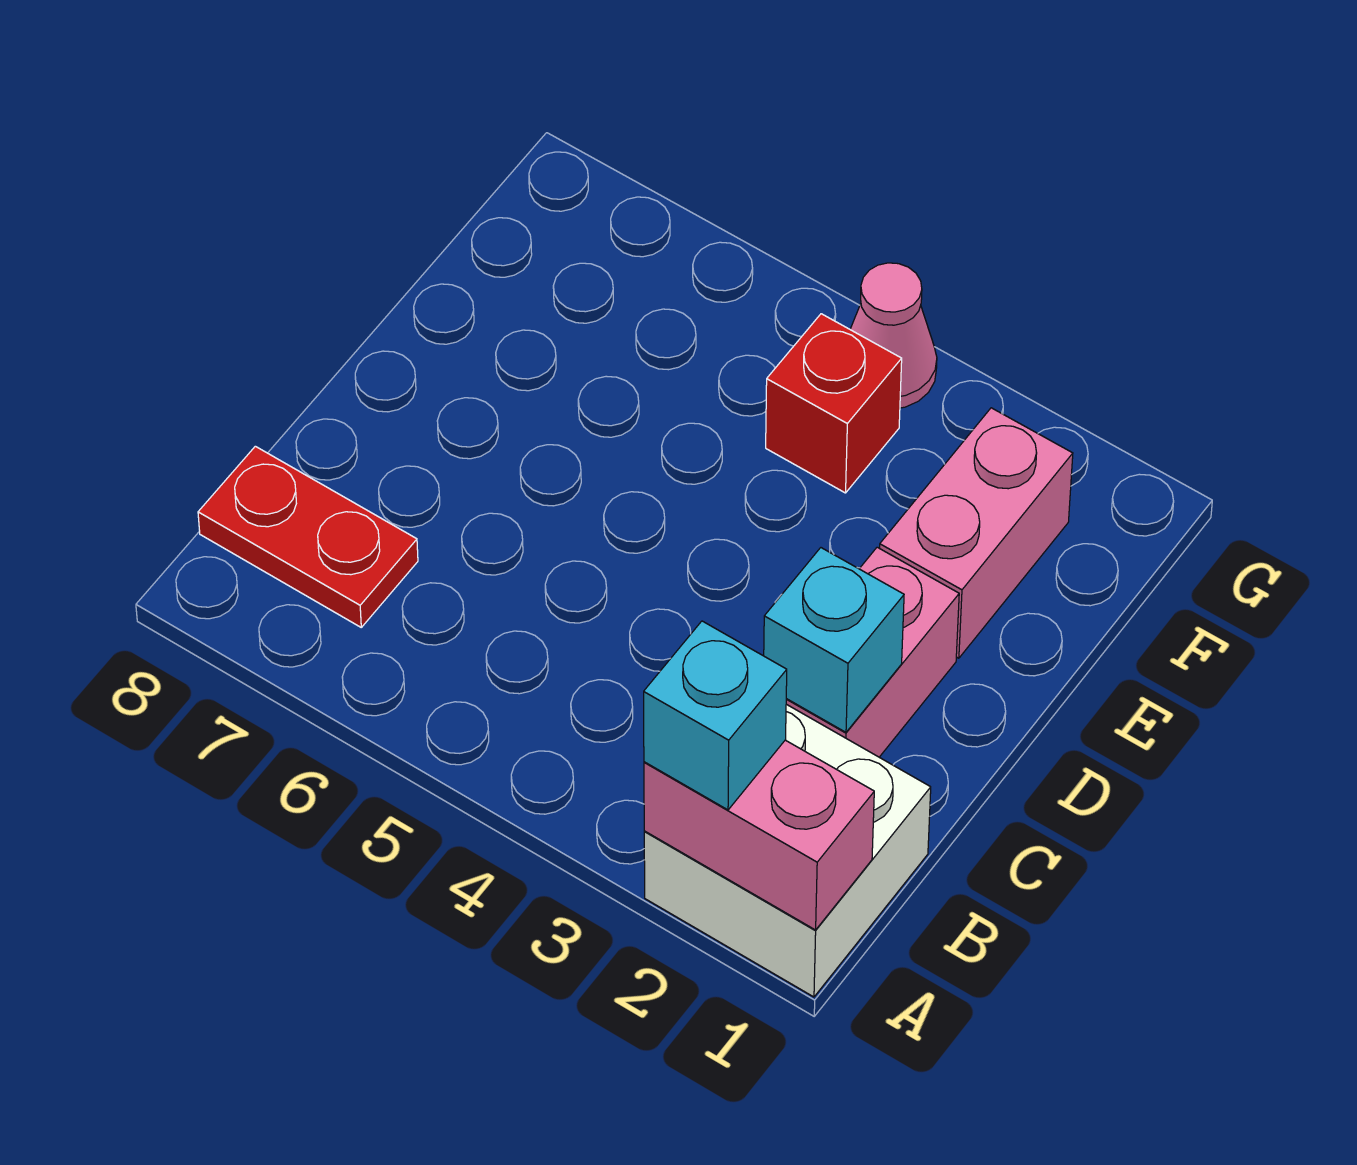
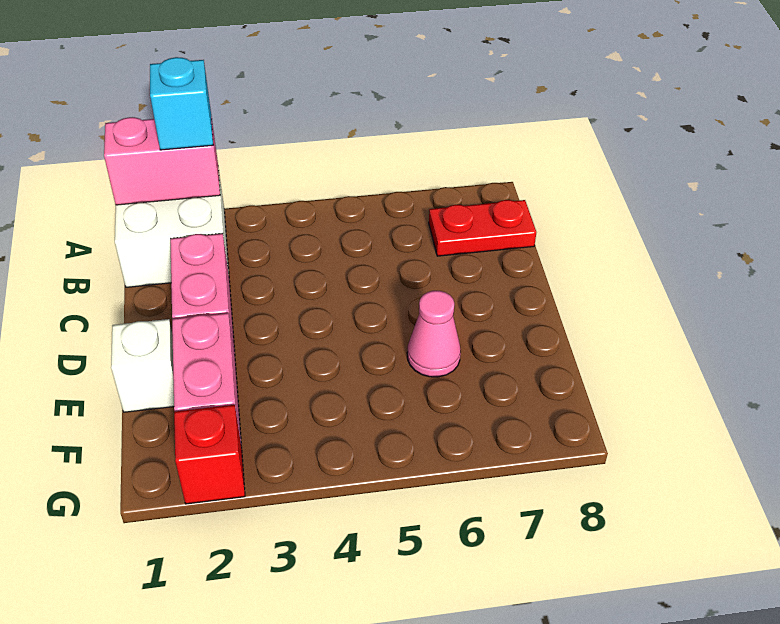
cyan brick C2 level 2 -> none
none -> white brick E1 level 1
red brick F4 level 1 -> red brick G2 level 1
pink cone G4 level 1 -> pink cone E6 level 1

